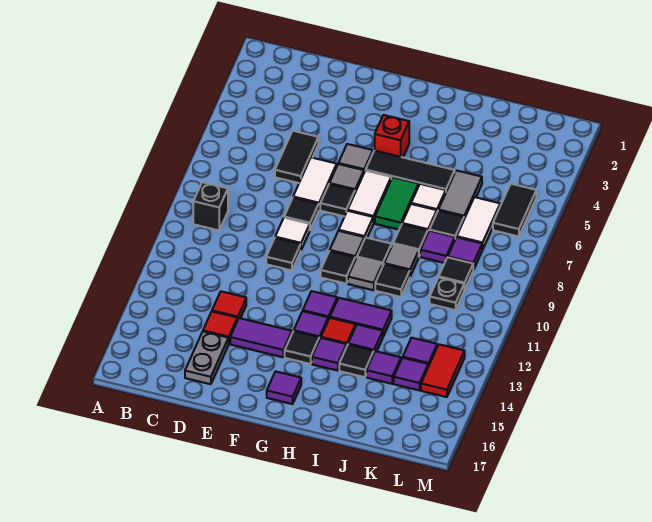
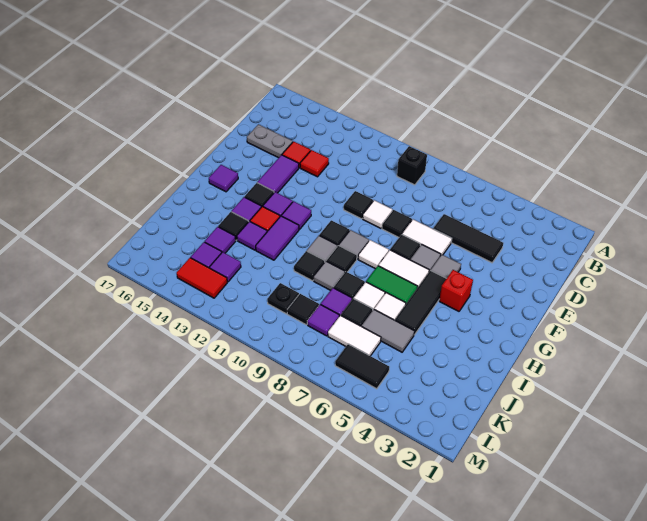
black tile D5:D6 level 1 -> black tile D4:D6 level 1

